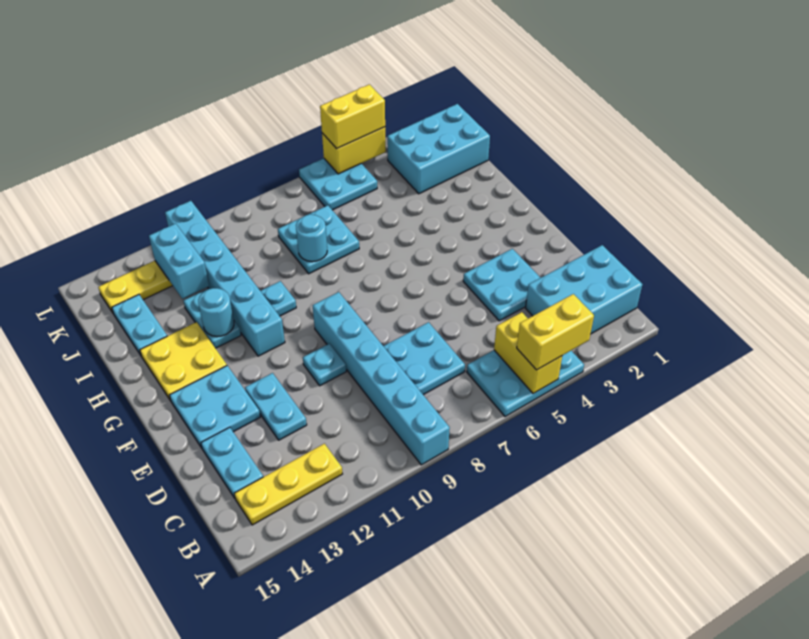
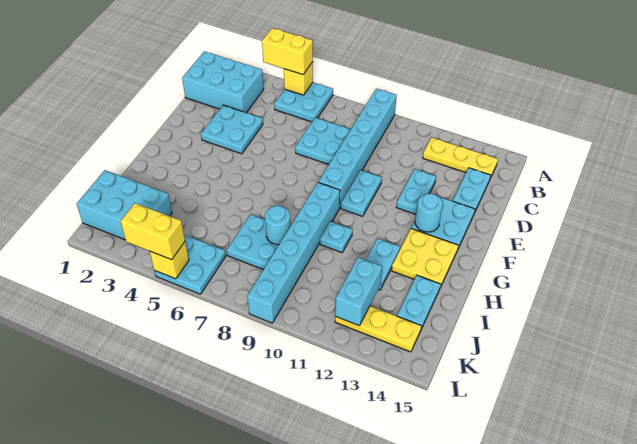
cyan plate A4:B6 level 1 -> cyan plate A5:B6 level 1
yellow brick A5:B5 level 2 -> yellow brick A5 level 2
cyan plate E10 level 1 -> cyan plate E10:F10 level 1
cyan brick G11:L11 level 1 -> cyan brick G9:L9 level 1
cyan round brick H12 level 2 -> cyan round brick F13 level 2
yellow brick L4:L5 level 2 -> yellow brick L5 level 2

